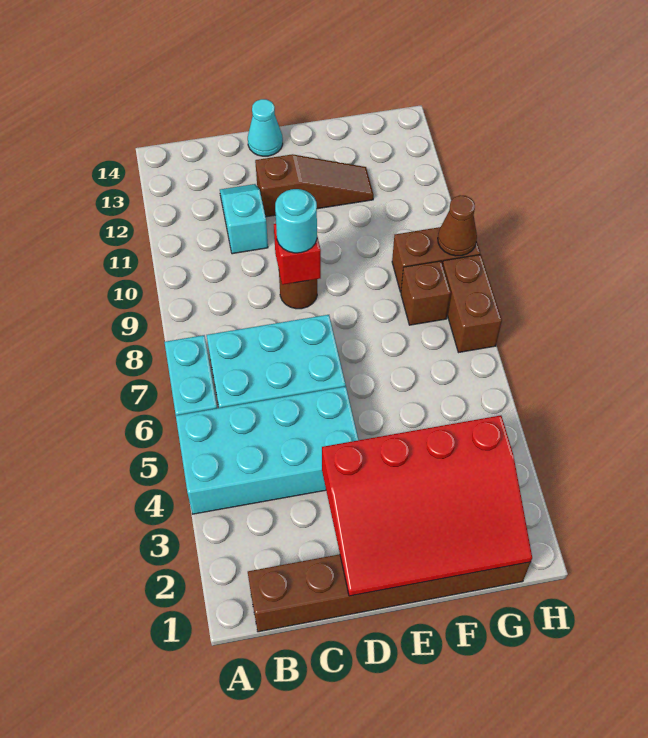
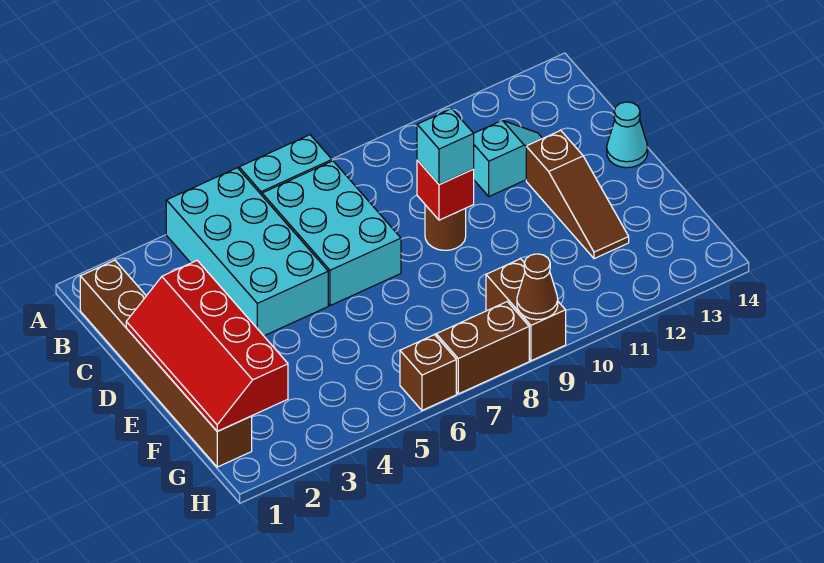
red slope D1:G3 level 2 top 3 -> red slope D1:G2 level 2 top 2
cyan round brick D9 level 3 -> cyan brick D9 level 3
brown brick G8 level 1 -> brown brick H6 level 1

